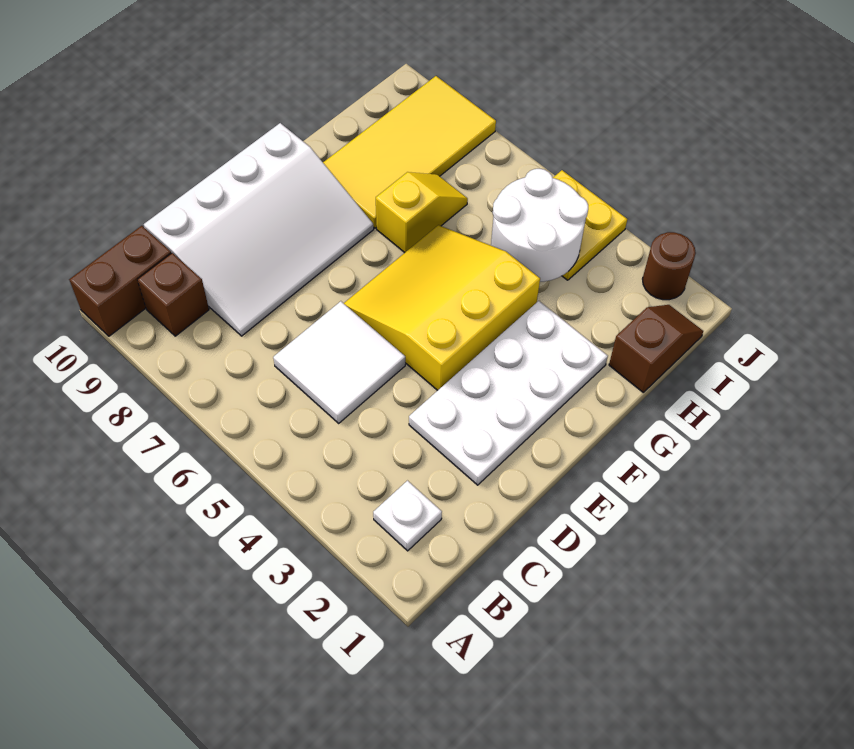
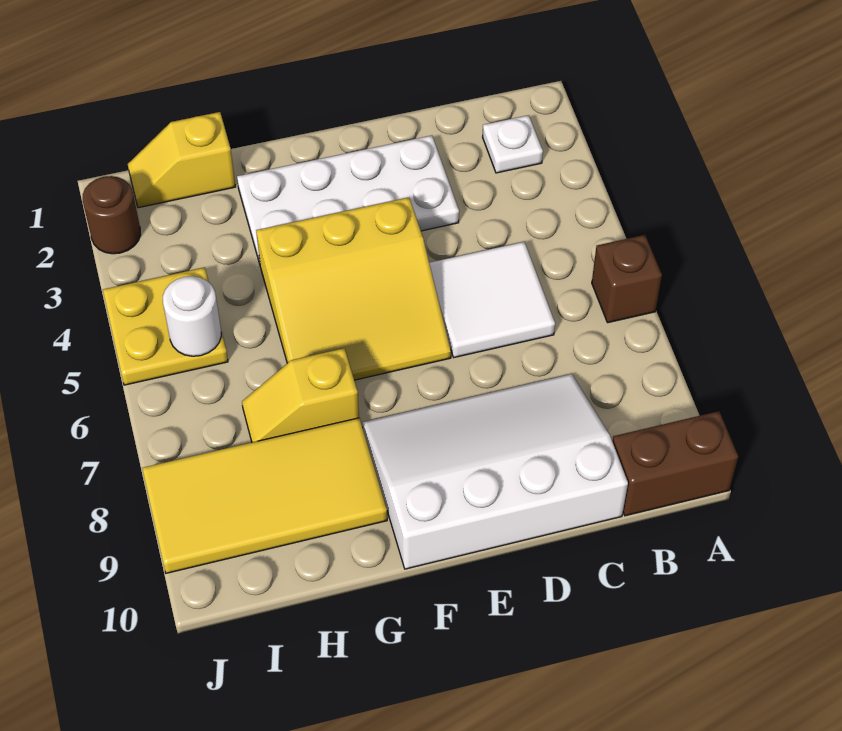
brown brick B9 level 1 -> brown brick A6 level 1
brown slope H1:I1 level 1 top H -> yellow slope H1:I1 level 1 top H
white round brick H4:I5 level 2 -> white round brick I5 level 2

